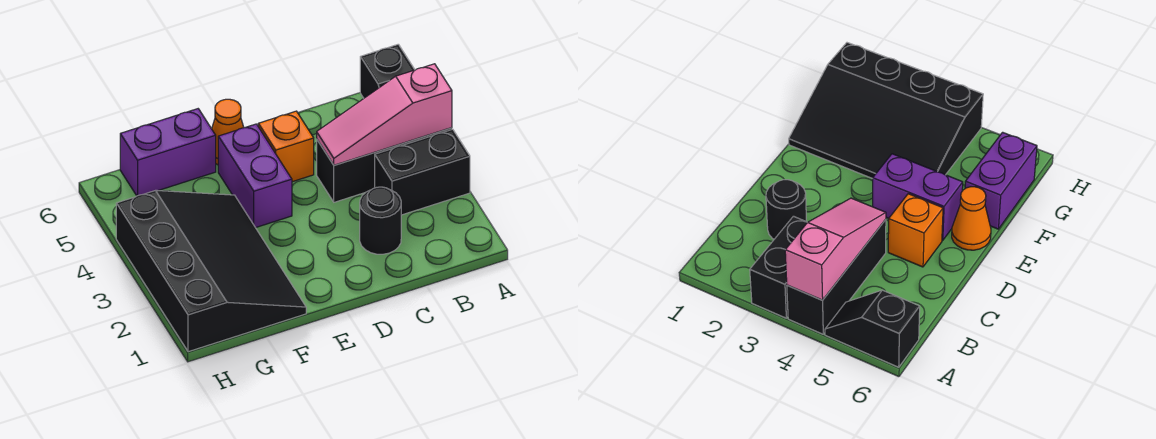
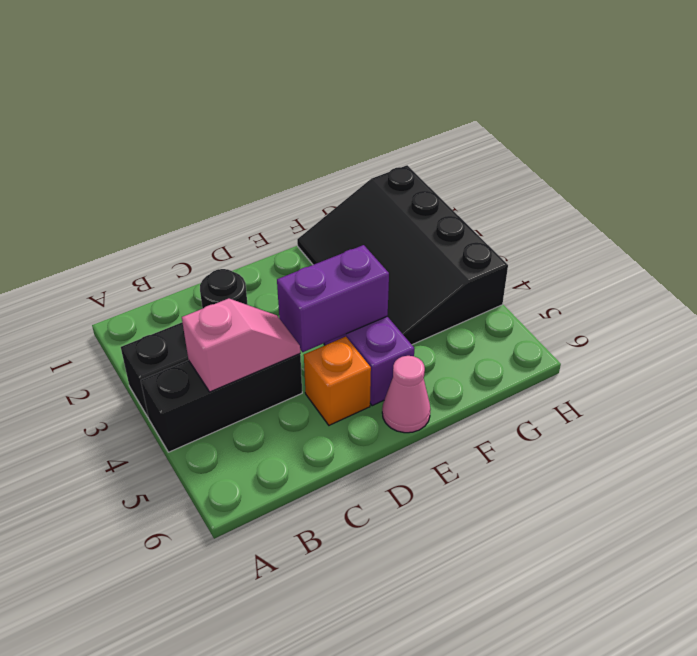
pink slope A4:C4 level 2 top A -> pink slope B4:C4 level 2 top B
black slope A5:A6 level 1 top 6 -> none
orange cone E6 level 1 -> pink cone E6 level 1
purple brick F6:G6 level 1 -> purple brick D4:E4 level 2

